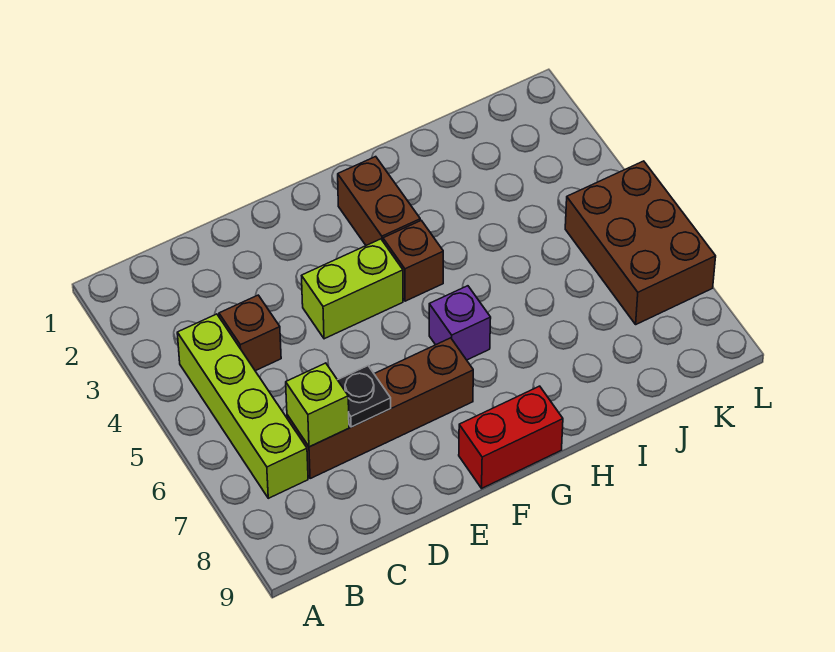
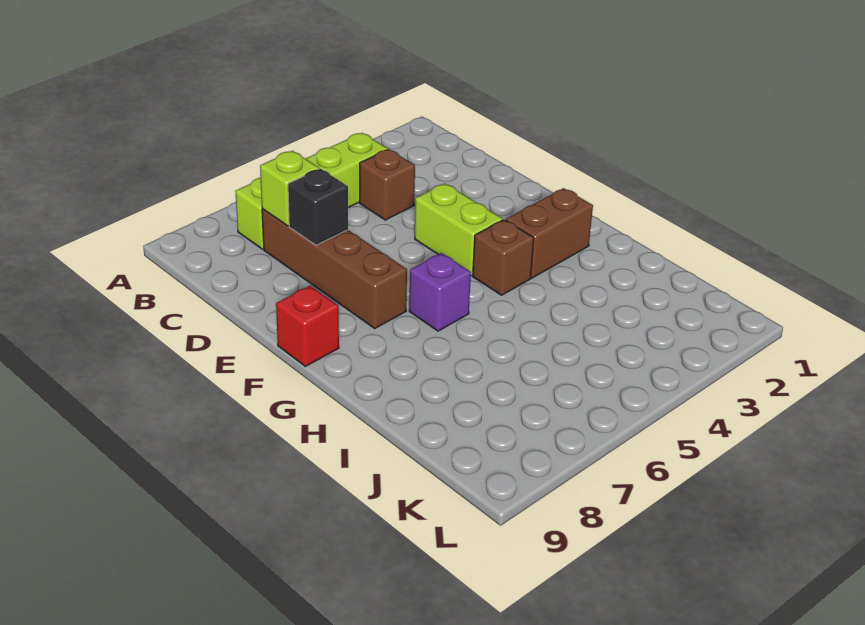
black plate D7 level 2 -> black brick D7 level 2
red brick F9:G9 level 1 -> red brick F9 level 1
brown brick K5:L7 level 1 -> none

